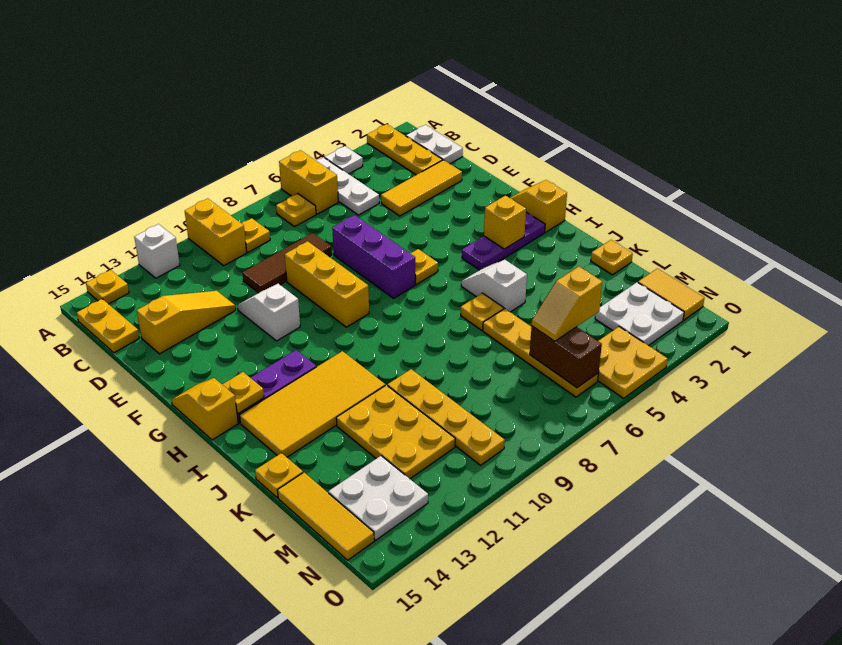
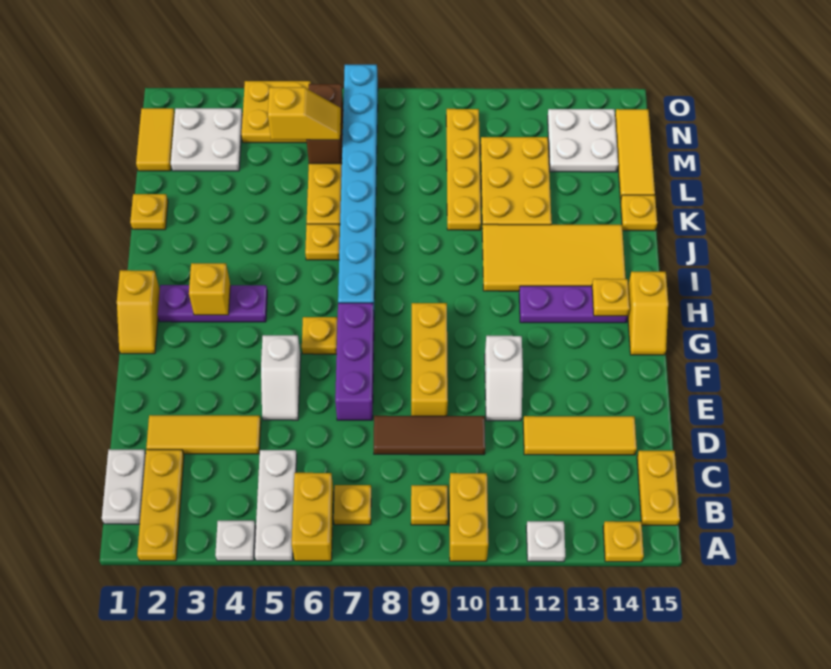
white brick A12 level 1 -> white plate A12 level 1
yellow slope D12:D14 level 1 top 14 -> yellow tile D12:D14 level 1
none -> cyan brick H7:O7 level 1
white slope I5:J5 level 1 top J -> white slope E5:F5 level 1 top F

